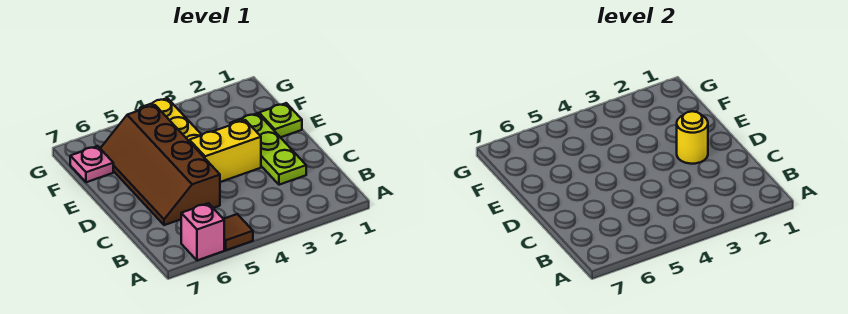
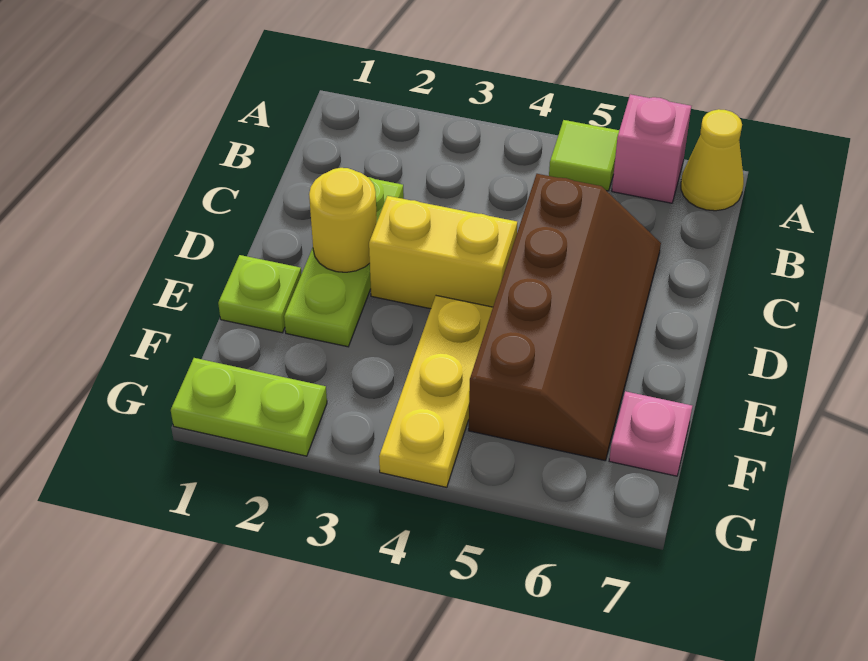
brown tile A5 level 1 -> lime tile A5 level 1
none -> yellow cone A7 level 1
none -> lime plate G1:G2 level 1

